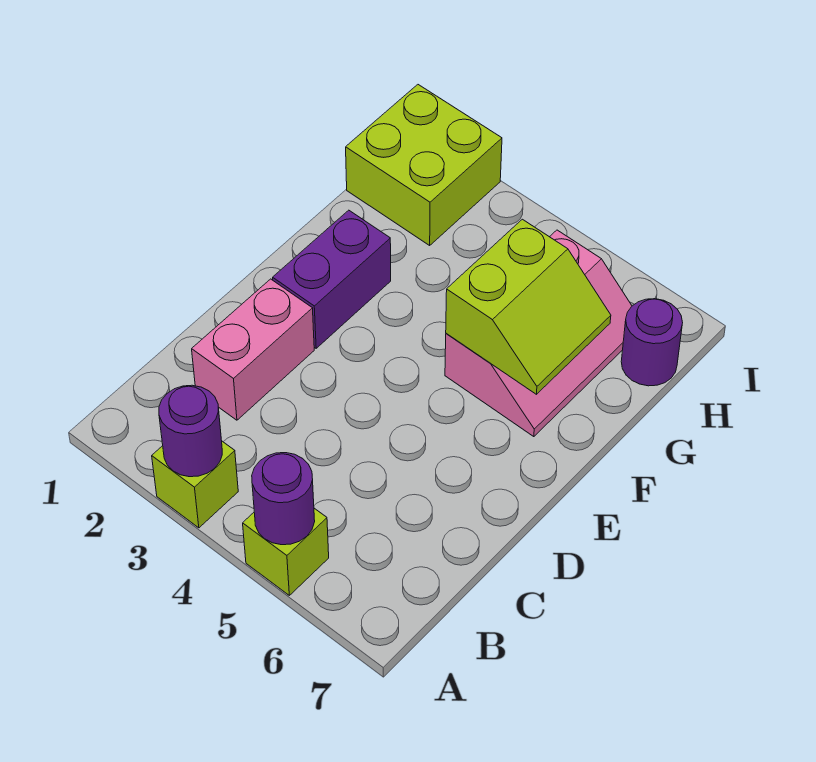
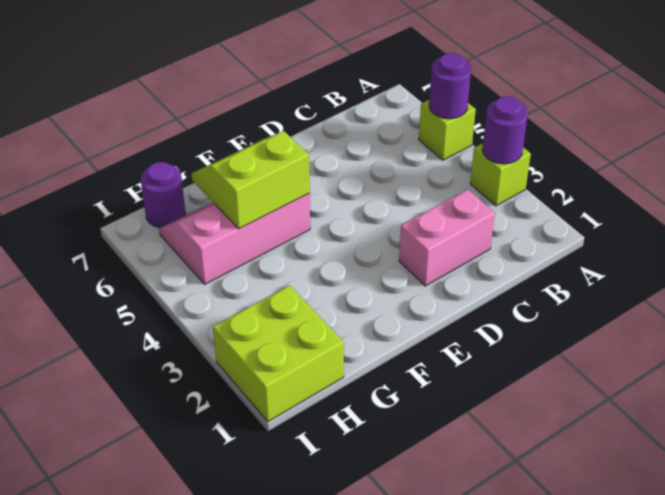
purple brick E2:F2 level 1 -> none

